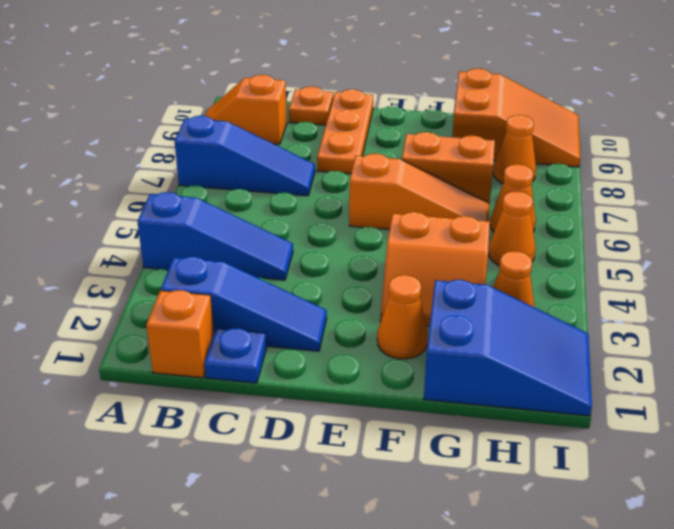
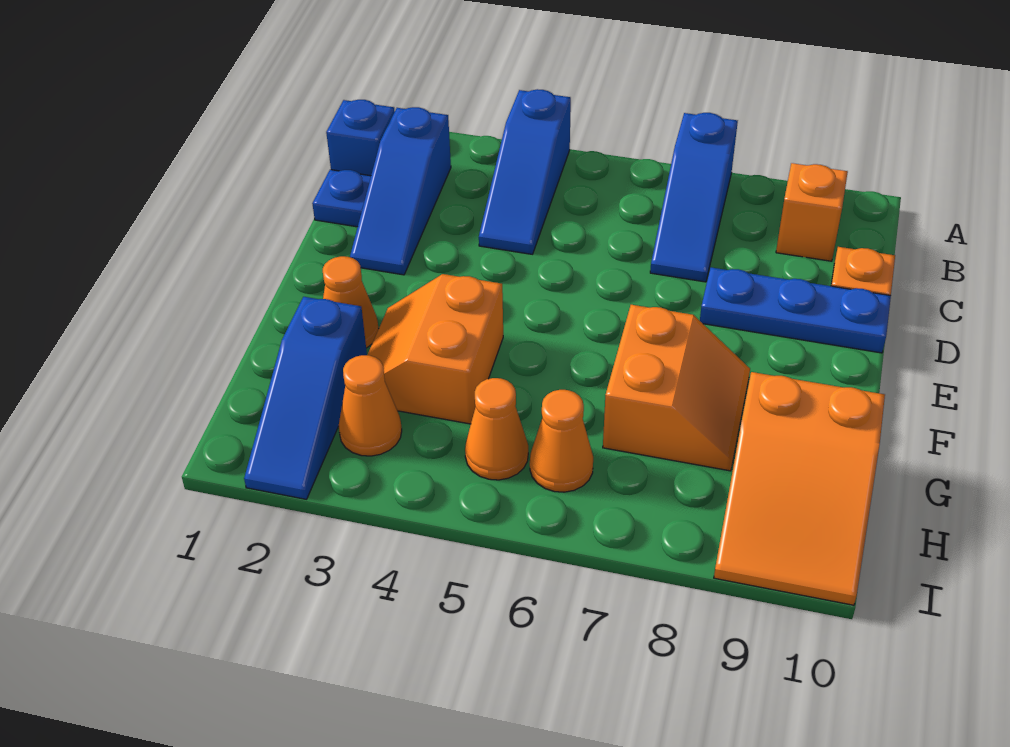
orange brick B1 level 1 -> blue brick B1 level 1
orange plate D8:D10 level 1 -> blue plate D8:D10 level 1
orange slope E6:G6 level 1 top E -> none
blue slope G1:I2 level 1 top G -> blue slope G2:I2 level 1 top G
orange cone H8 level 1 -> none

